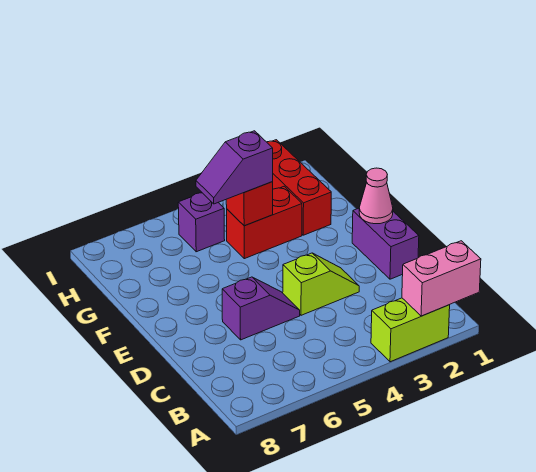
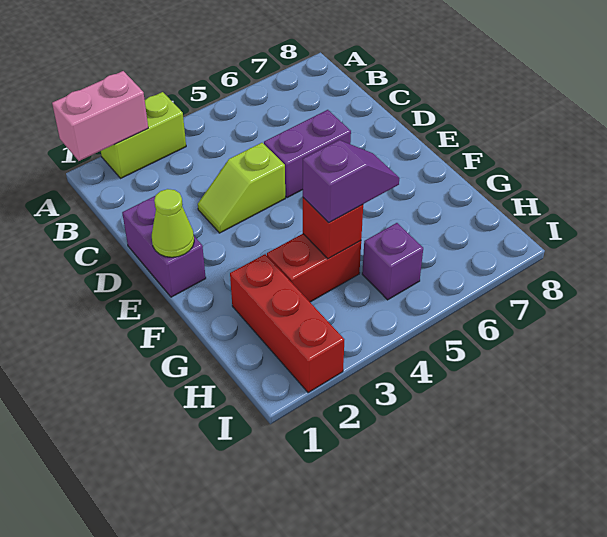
purple slope D5:D6 level 1 top 6 -> purple brick D5:D6 level 1
pink cone E1 level 2 -> lime cone E1 level 2

